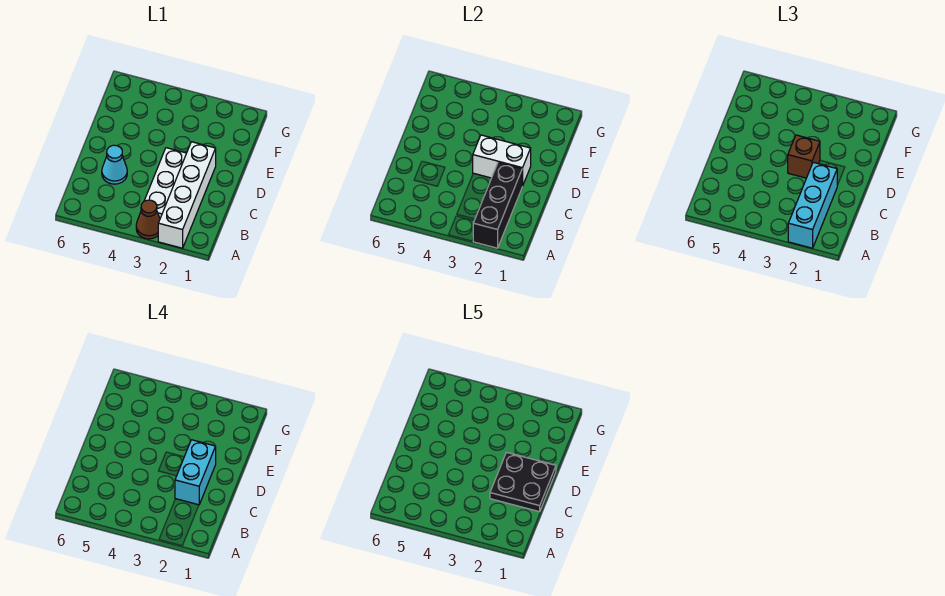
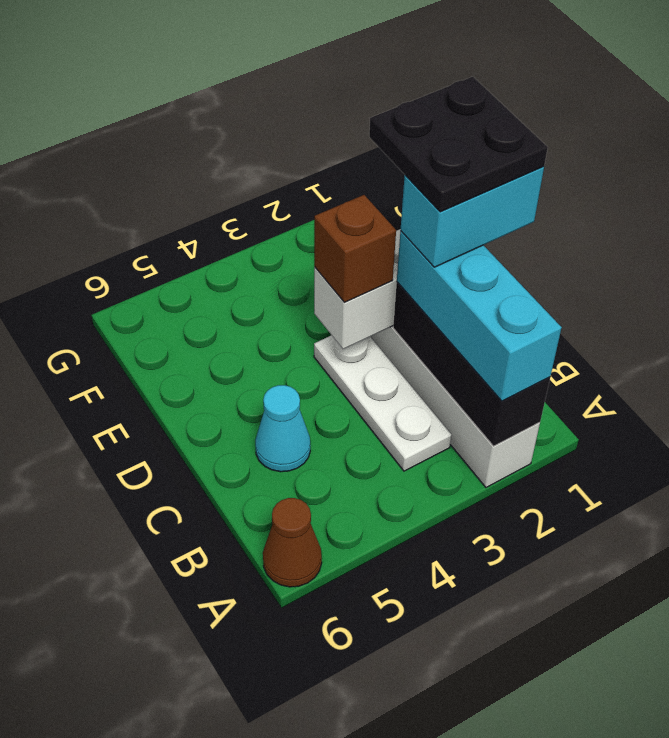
brown cone A3 level 1 -> brown cone A6 level 1
cyan brick C2:D2 level 4 -> cyan brick C1:C2 level 4

